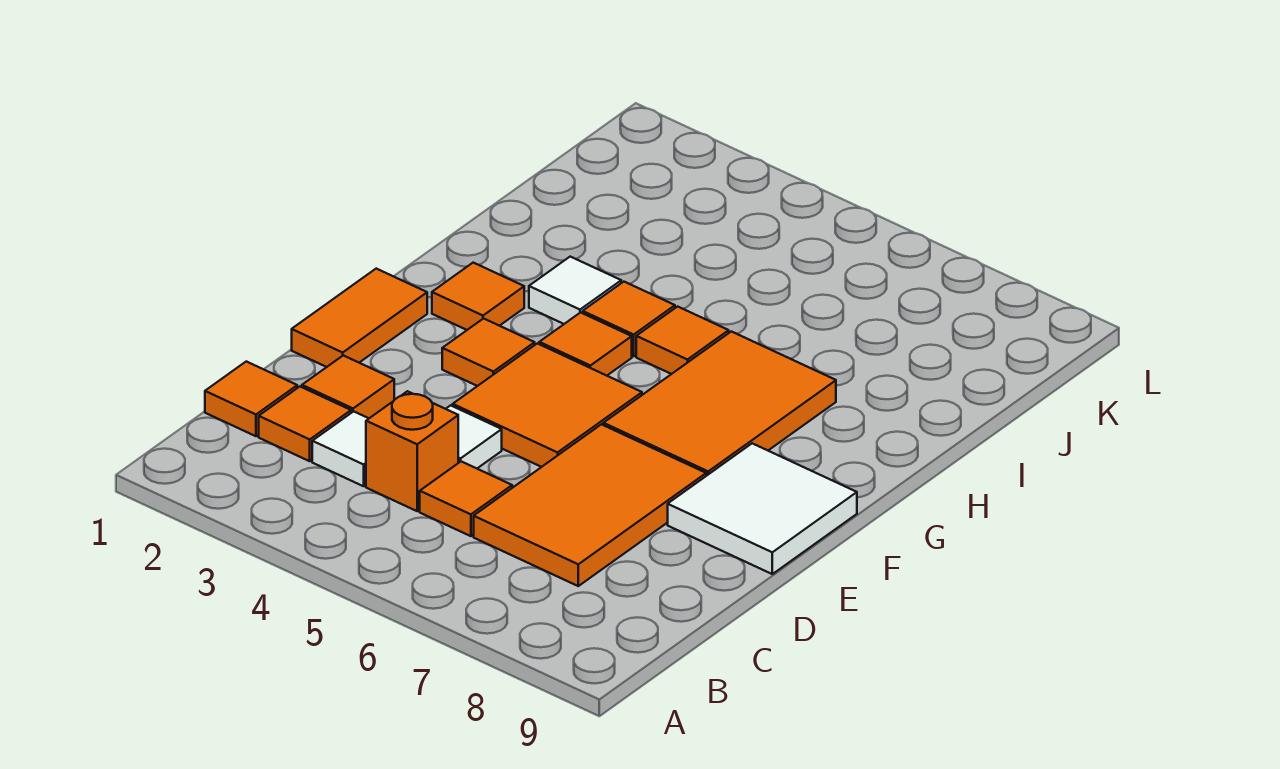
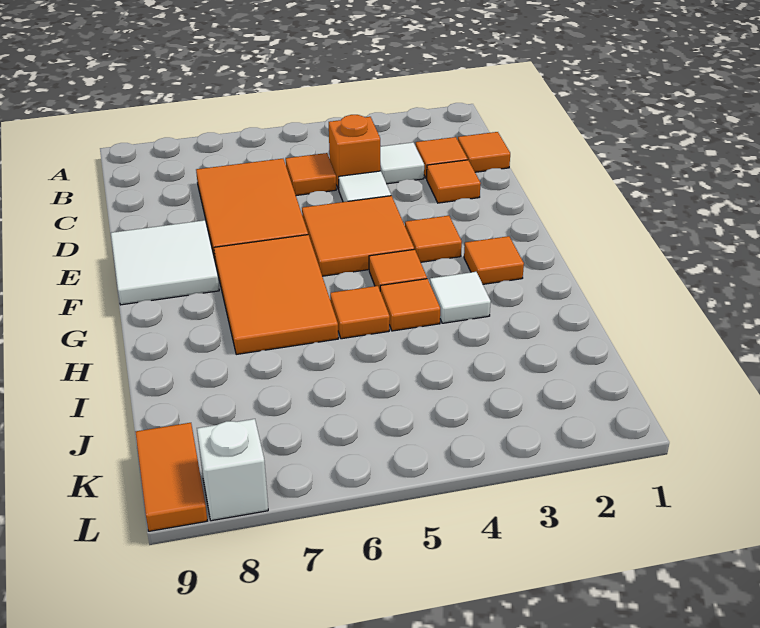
orange tile E1:F1 level 1 -> orange tile K9:L9 level 1
none -> white brick L8 level 1

